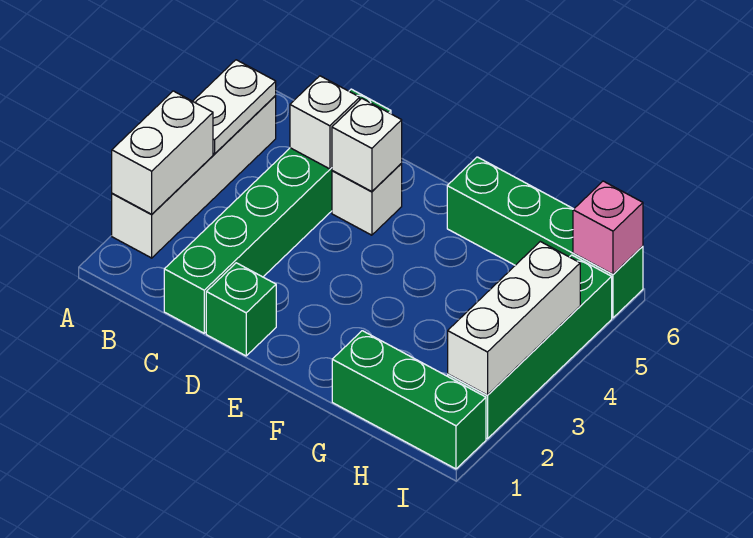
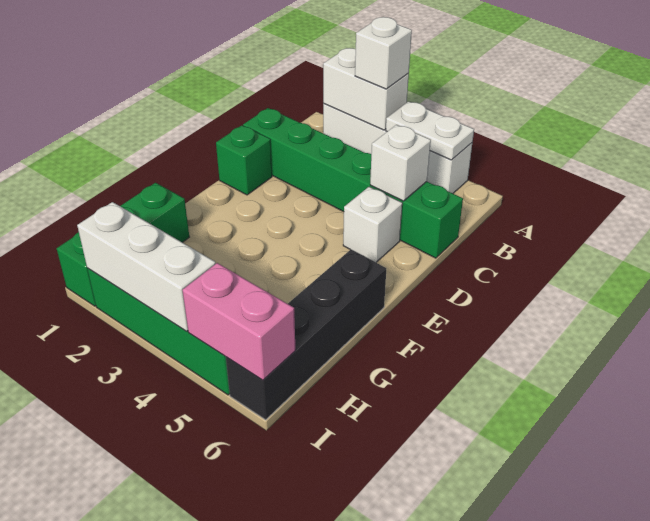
white brick D5 level 2 -> white brick A3 level 3
green brick F6:I6 level 1 -> black brick F6:I6 level 1
pink brick I6 level 2 -> pink brick I5:I6 level 2

